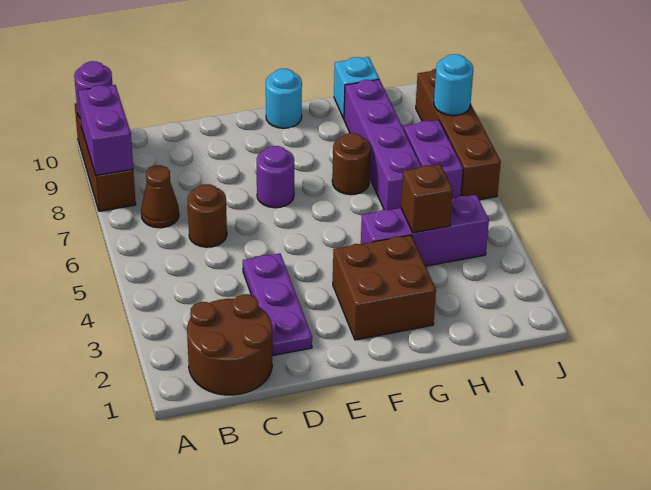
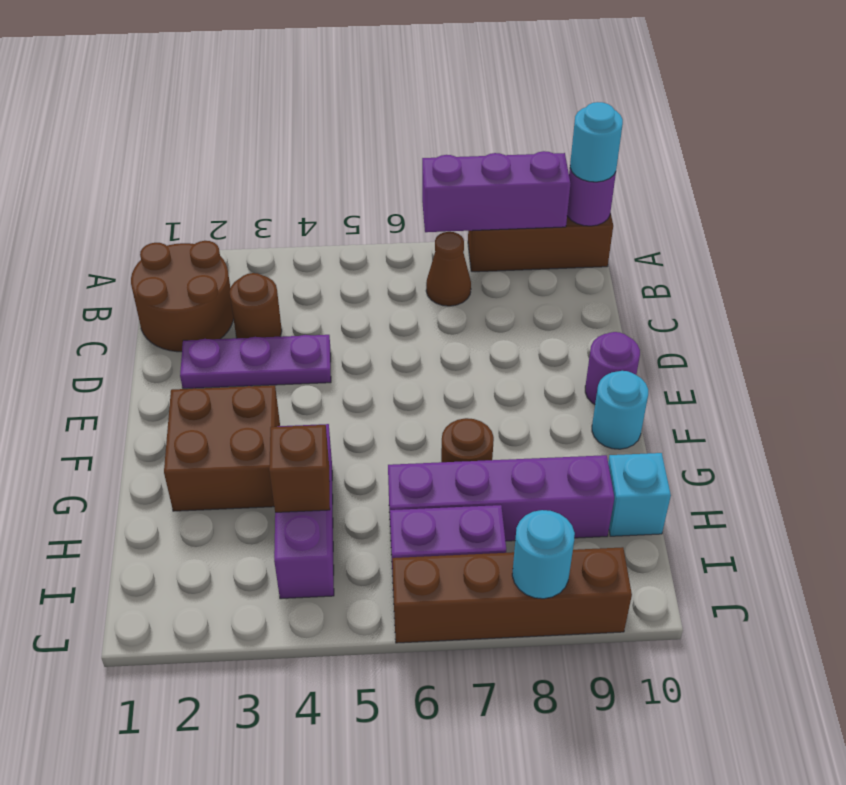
purple brick A8:A9 level 2 -> purple brick A7:A9 level 2
none -> cyan round brick A10 level 3
brown round brick C6 level 1 -> brown round brick C3 level 1
purple round brick E7 level 1 -> purple round brick E10 level 1

